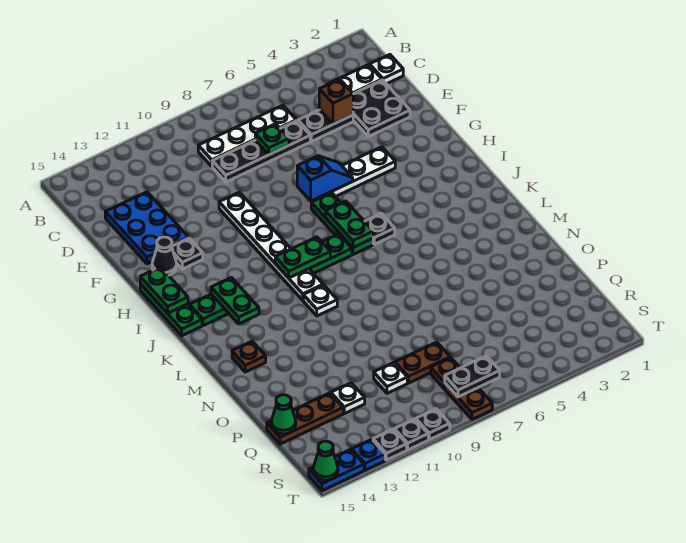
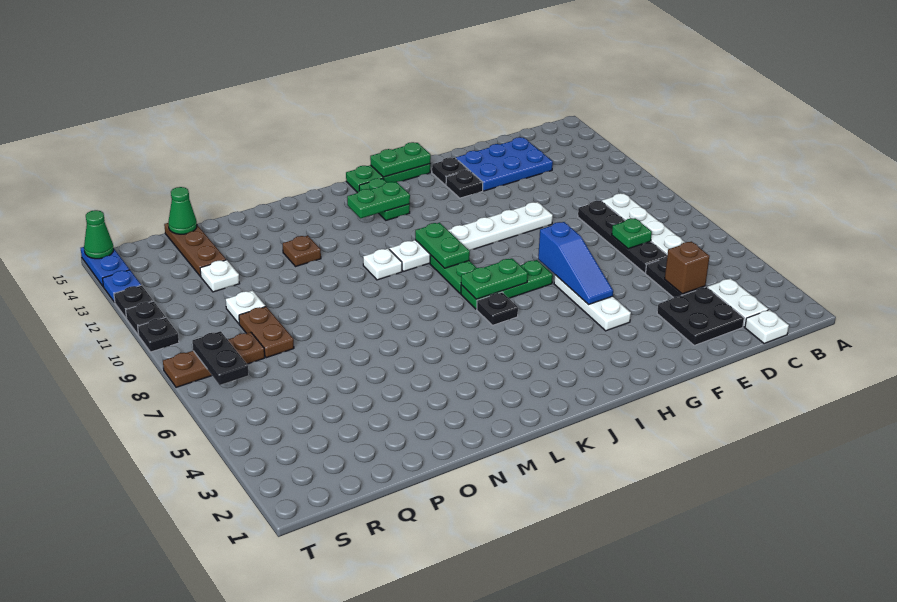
blue slope G6:G7 level 2 top 7 -> blue slope G5:G7 level 2 top 7
black cone G14 level 1 -> black plate G14 level 1
brown plate M14 level 1 -> brown plate N12 level 1

